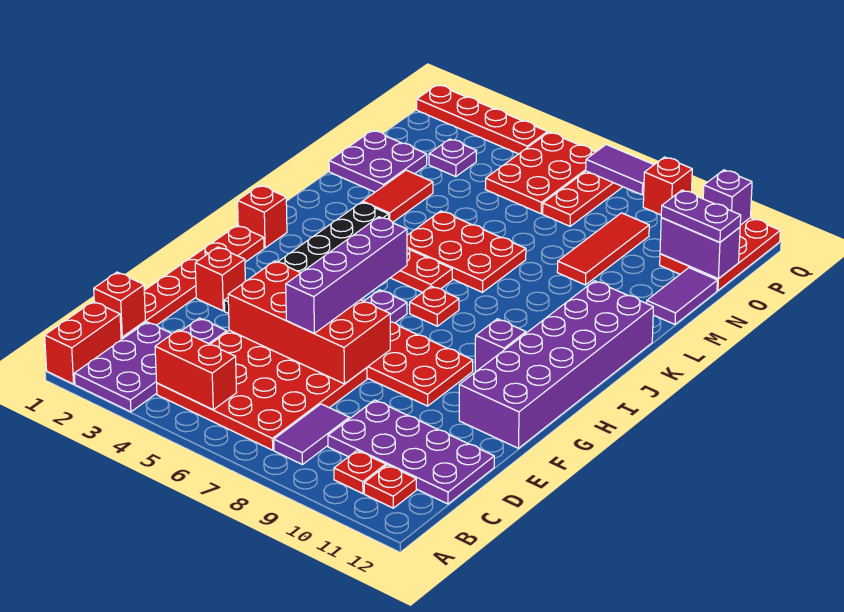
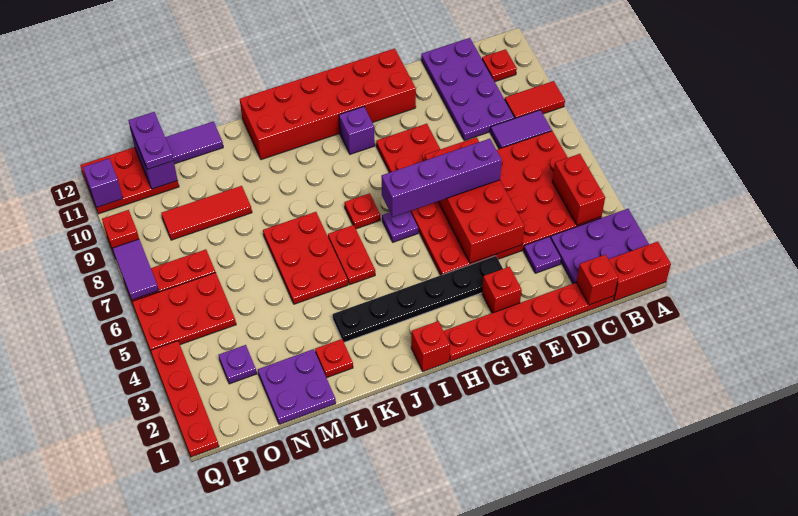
red plate B10 level 1 -> red plate L2 level 1
purple brick F11:K12 level 1 -> red brick F11:K12 level 1
red tile L3:M3 level 1 -> red tile A9:B9 level 1

